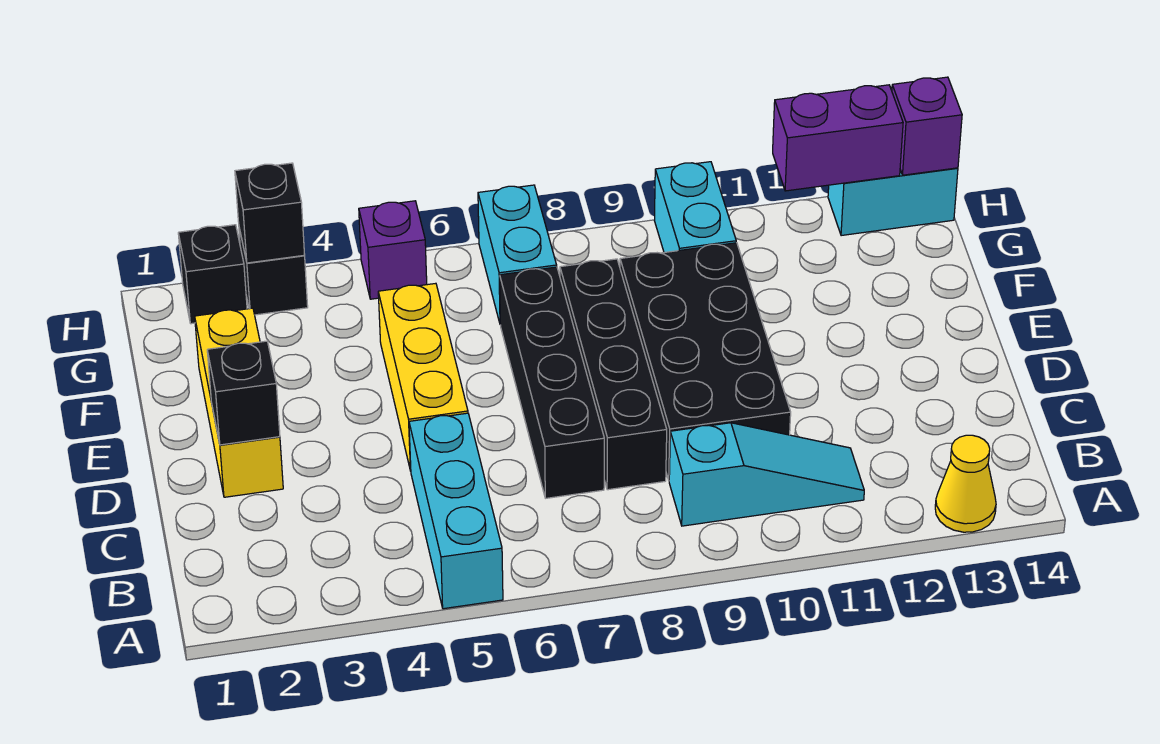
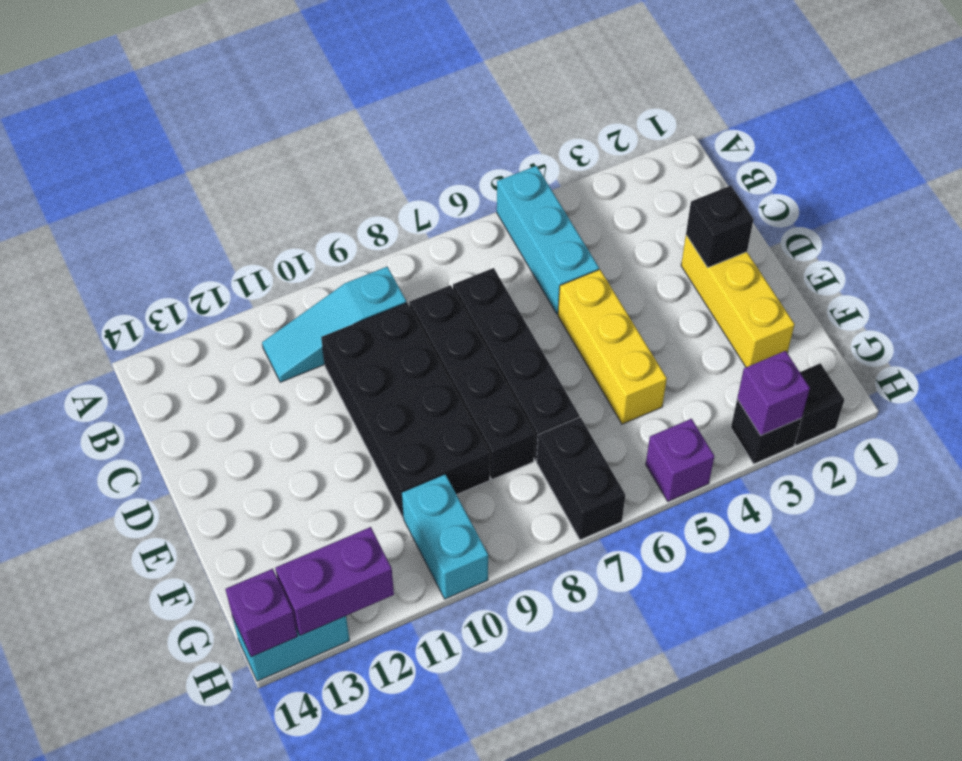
yellow cone A13 level 1 -> none
cyan brick G7:H7 level 1 -> black brick G7:H7 level 1
black brick H3 level 2 -> purple brick H3 level 2

